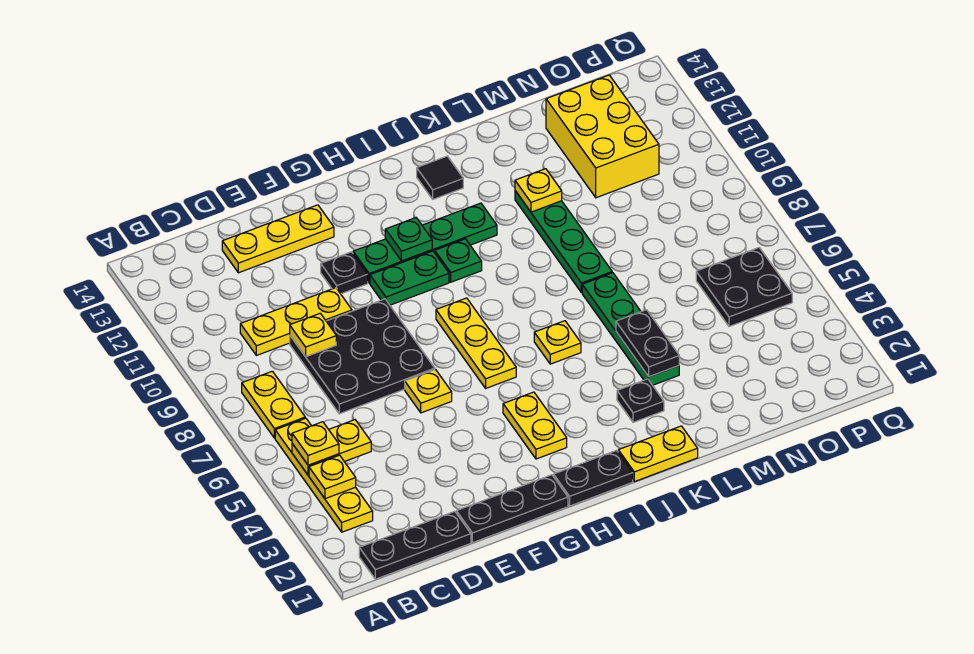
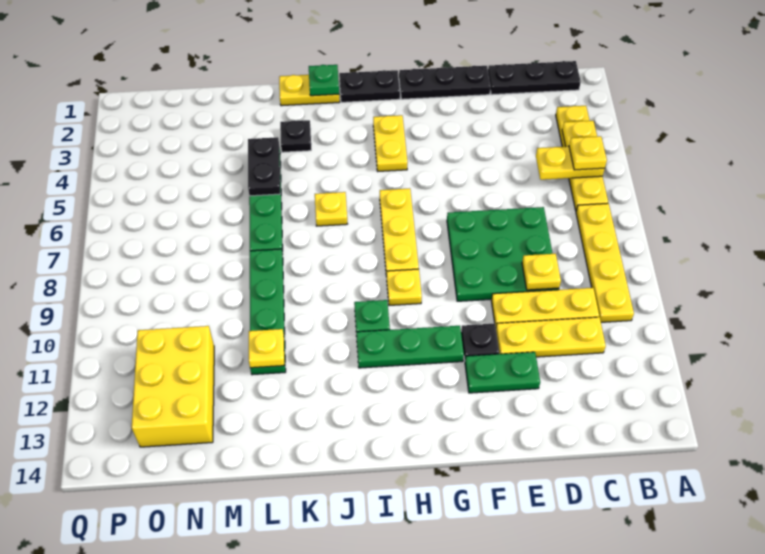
yellow plate B7:B8 level 1 -> yellow plate B7:B10 level 1
black plate D7:F9 level 1 -> green plate D7:F9 level 1
yellow plate D13:F13 level 1 -> yellow plate C11:E11 level 1
yellow plate F6 level 1 -> yellow plate H9 level 1
green plate G10:H10 level 1 -> green plate E12:F12 level 1
green plate G11:J11 level 1 -> green plate G11:I11 level 1
green plate H11 level 2 -> green plate J1 level 2
black tile J13 level 1 -> none
black plate O5:P6 level 1 -> none

